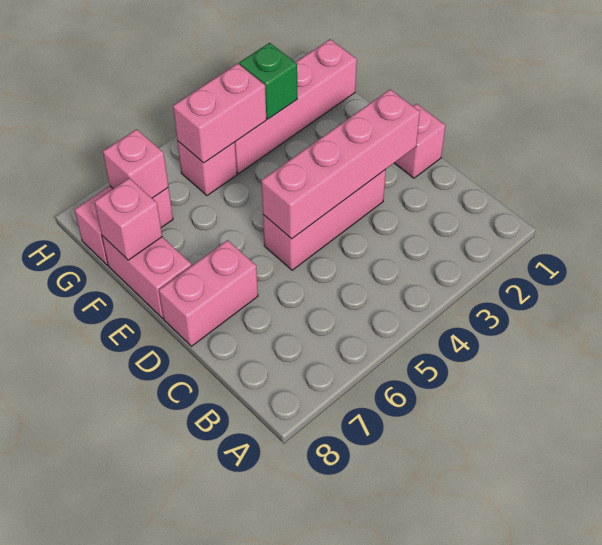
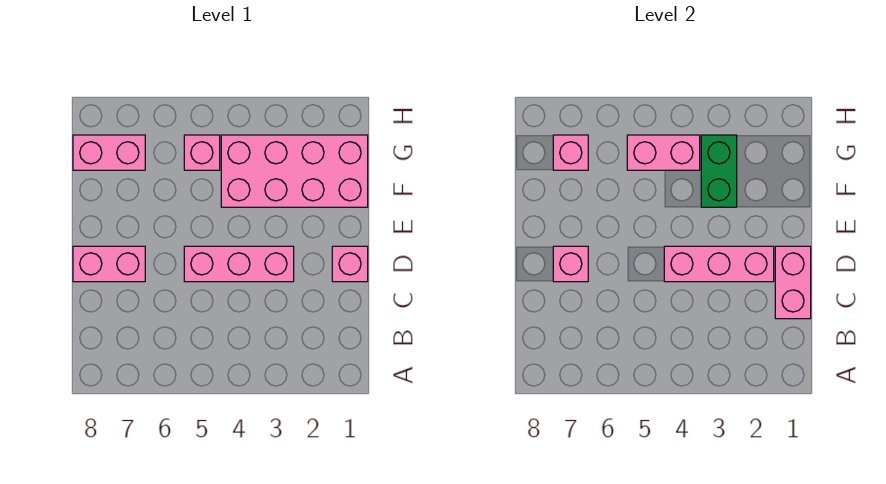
pink brick D2:D5 level 2 -> pink brick D2:D4 level 2
pink brick E8:F8 level 1 -> pink brick C1:D1 level 2
pink brick F8 level 2 -> pink brick D7 level 2
pink brick G1:G4 level 1 -> pink brick F1:G4 level 1
green brick G3 level 2 -> green brick F3:G3 level 2

